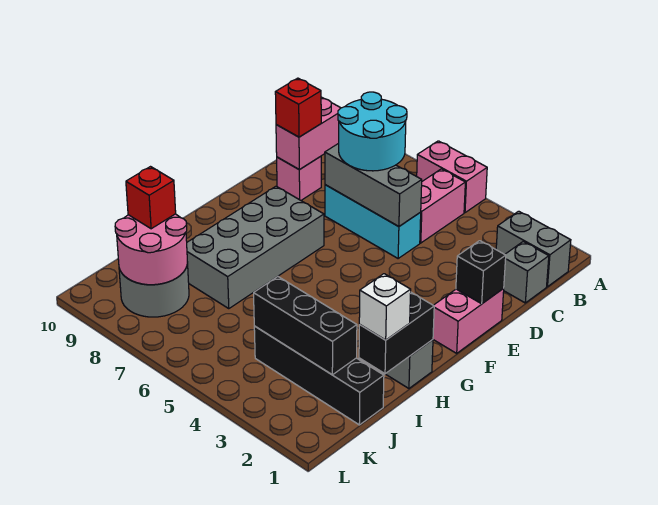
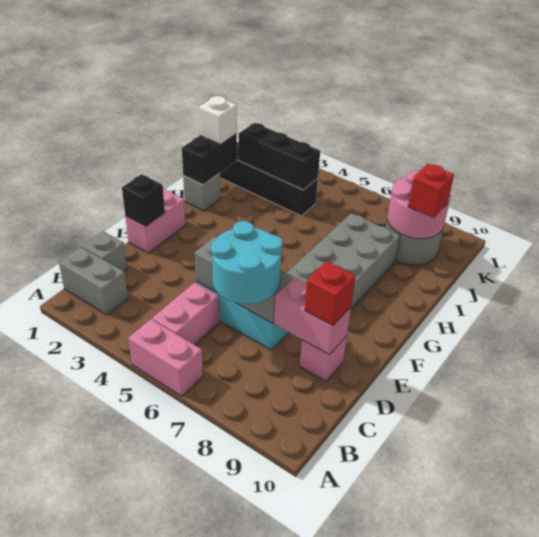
pink brick C9:D9 level 2 -> pink brick D8:D9 level 2

